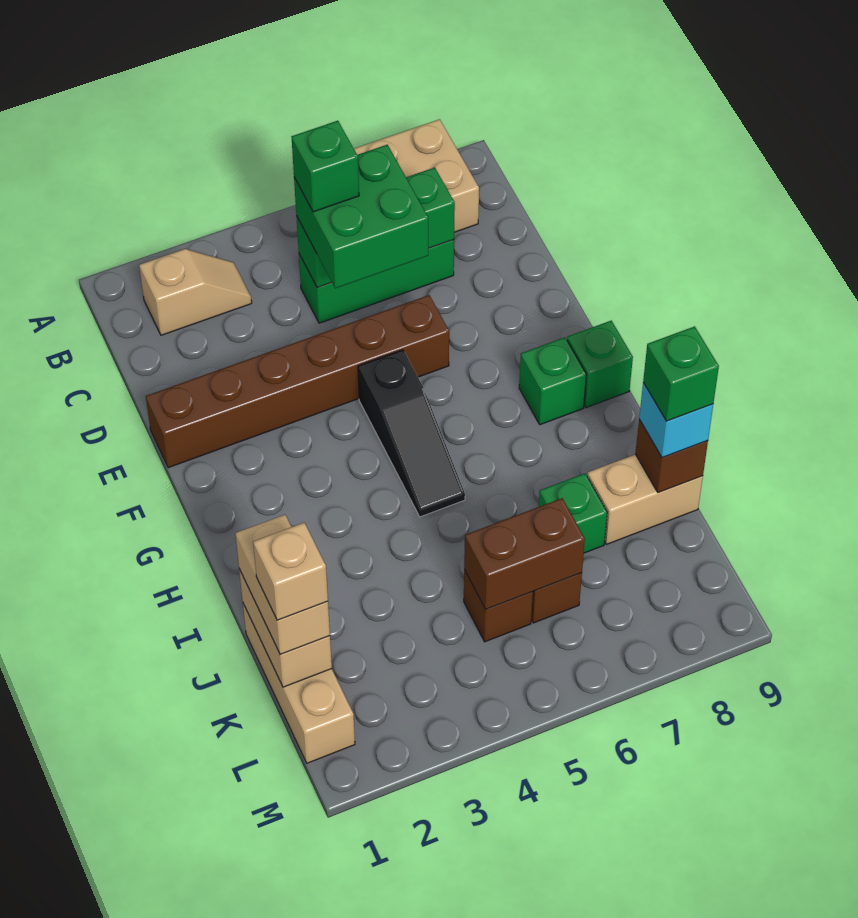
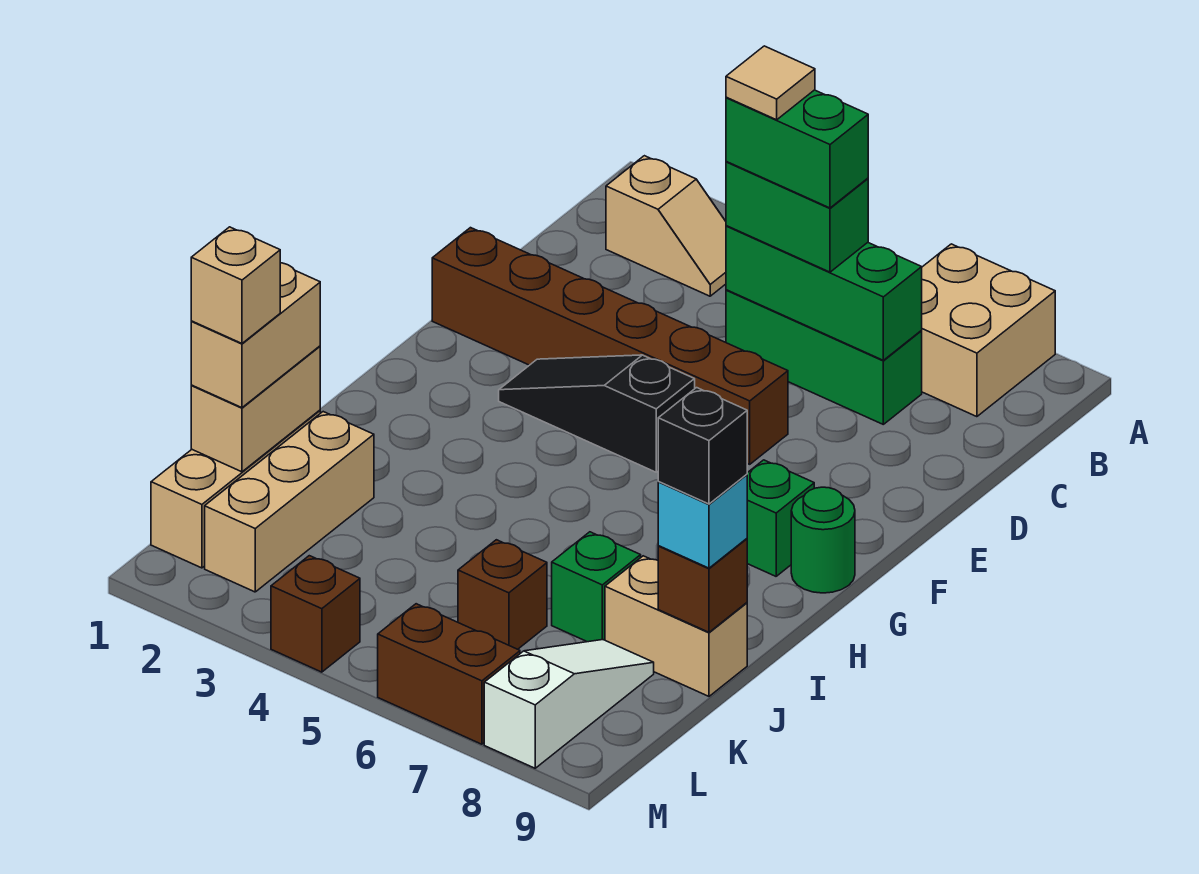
green brick C5:D6 level 3 -> green brick C5:C6 level 3
green brick C5 level 4 -> green brick C5:C6 level 4
none -> tan tile C5 level 5
black slope F5:H5 level 1 top F -> black slope F3:F5 level 1 top 5
green brick G9 level 1 -> green round brick G9 level 1
none -> tan brick J2:L2 level 1
green brick J9 level 4 -> black brick J9 level 4
brown brick K5 level 1 -> brown brick M4 level 1
brown brick K5:K6 level 2 -> brown brick M6:M7 level 1
none -> white slope K8:M8 level 1 top M

